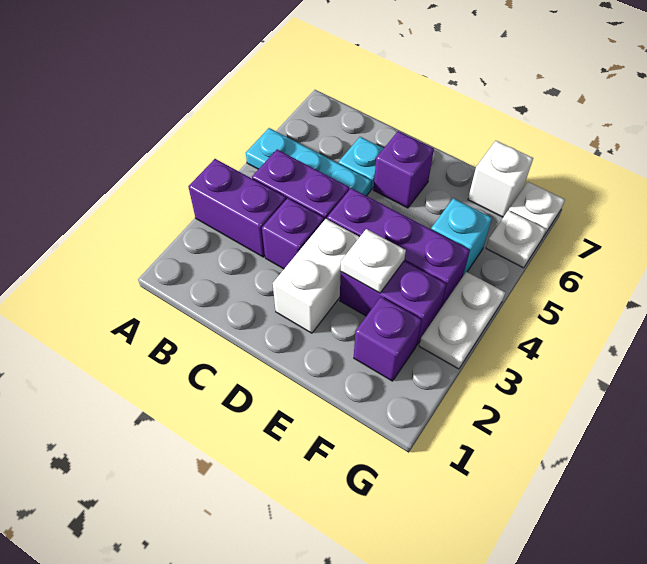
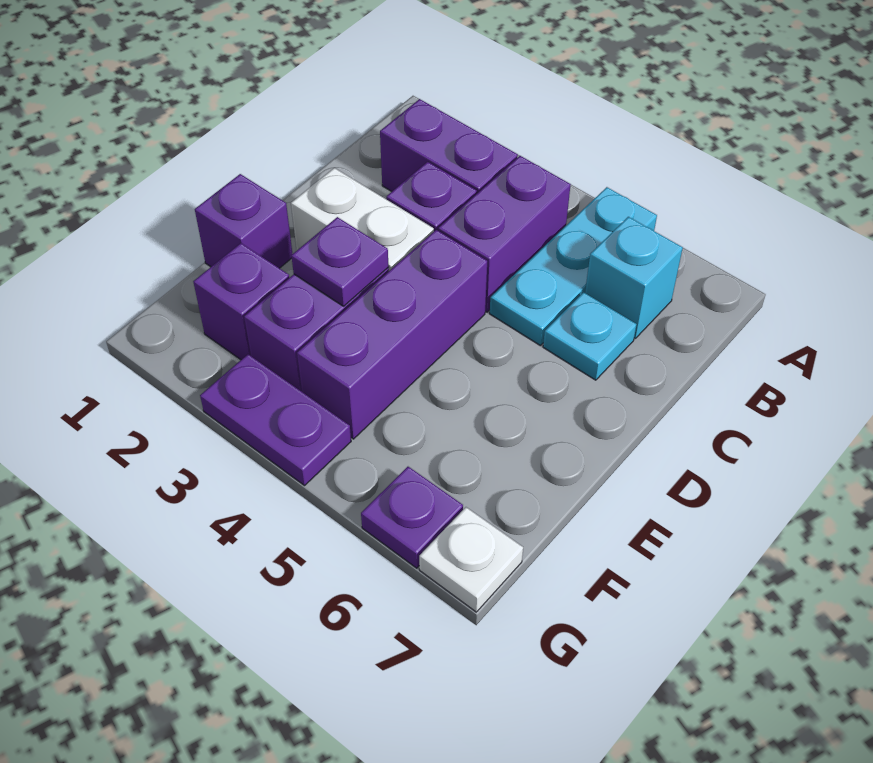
purple brick A3:B3 level 1 -> purple brick B2:B3 level 1
purple brick D6 level 1 -> purple brick E1 level 1
white plate E3 level 2 -> purple plate E3 level 2
cyan brick F5 level 1 -> cyan brick B6 level 1
white brick F7 level 1 -> none
white plate G3:G4 level 1 -> purple plate G3:G4 level 1
white plate G6 level 1 -> purple plate G6 level 1

